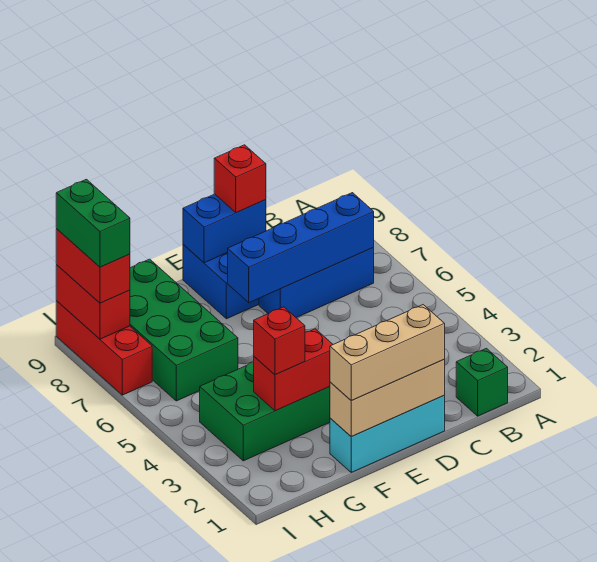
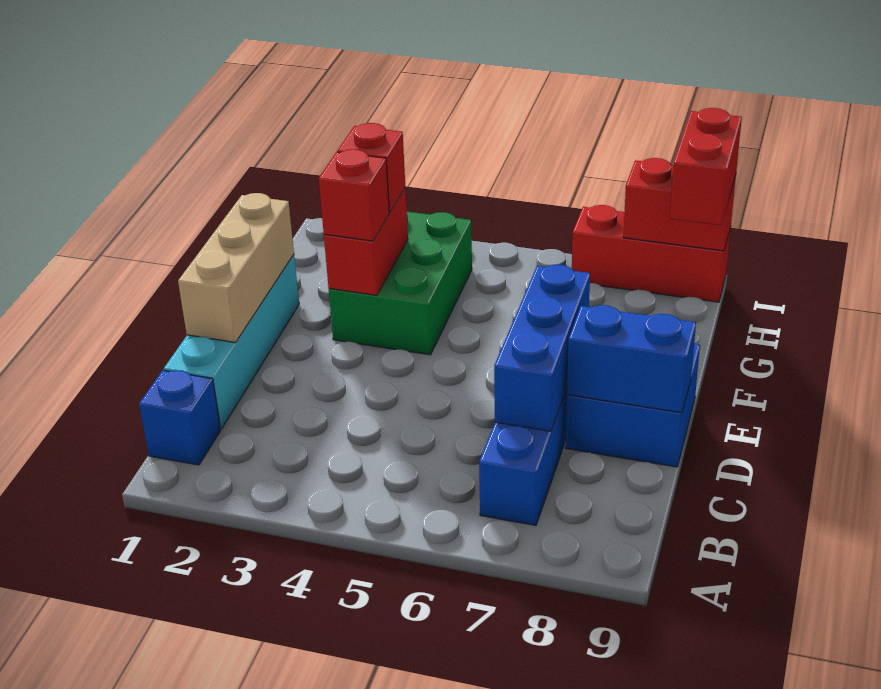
green brick B1 level 1 -> blue brick B1 level 1
blue brick B7:E7 level 2 -> blue brick C7:E7 level 2
cyan brick D1:F1 level 1 -> cyan brick C1:F1 level 1
tan brick D1:F1 level 3 -> none
blue brick D9:E9 level 2 -> blue brick D8:D9 level 2
red brick D9 level 3 -> red brick F3 level 3
green brick G6:H9 level 1 -> none
red brick I8:I9 level 3 -> red brick H9:I9 level 3
green brick I8:I9 level 4 -> none

